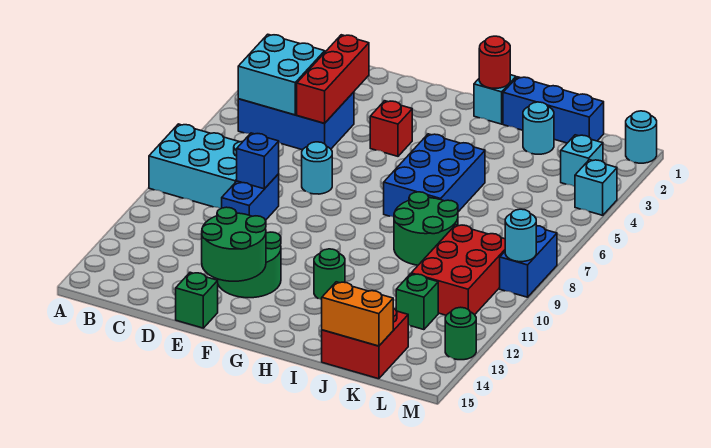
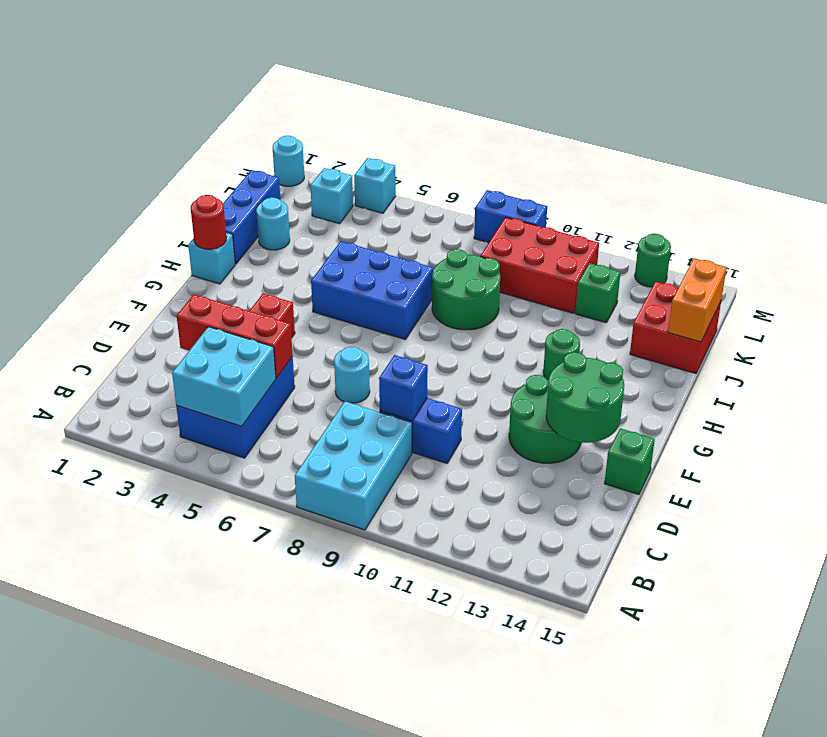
cyan round brick M9 level 2 -> none

